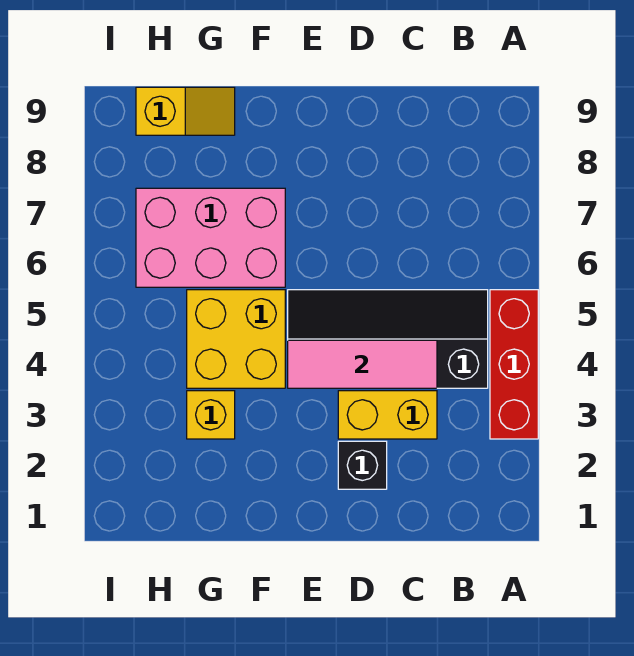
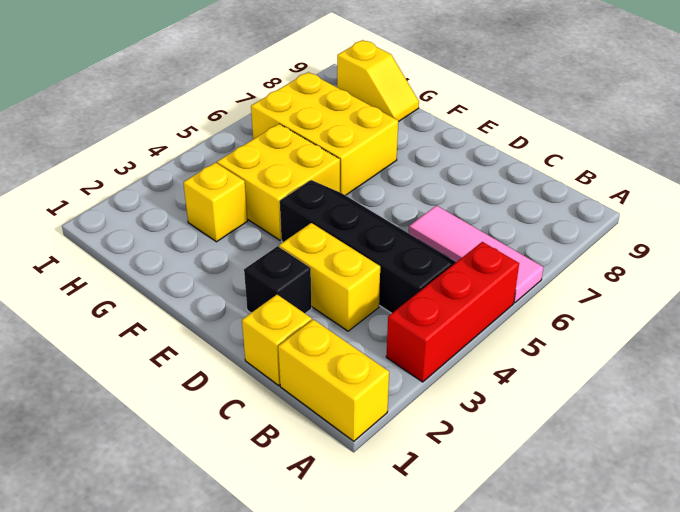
none -> yellow brick A1:B1 level 1
none -> yellow brick C1 level 1
pink tile C4:E4 level 2 -> pink tile A6:C6 level 1
pink brick F6:H7 level 1 -> yellow brick F6:H7 level 1

